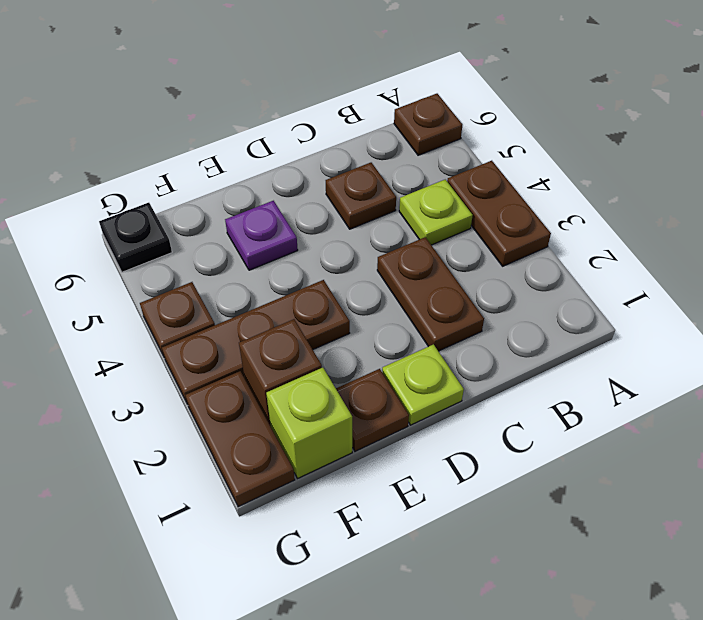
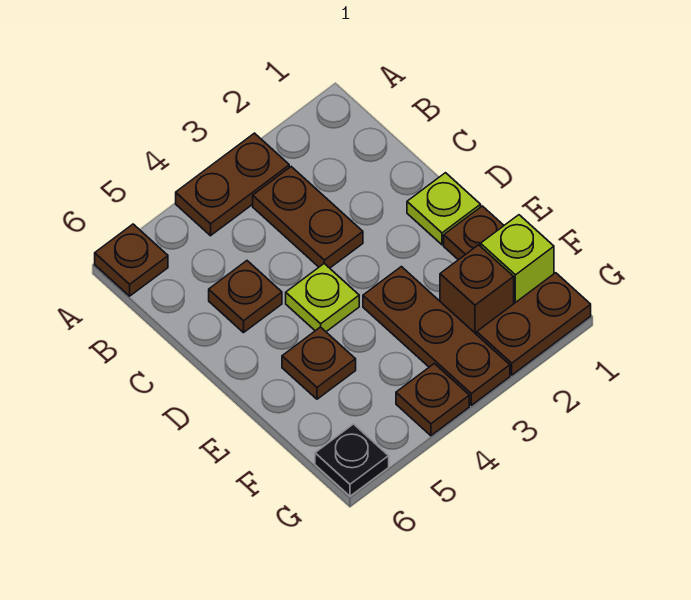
lime plate B4 level 1 -> lime plate D4 level 1
brown plate C2:C3 level 1 -> brown plate B3:C3 level 1
purple plate E5 level 1 -> brown plate E5 level 1

